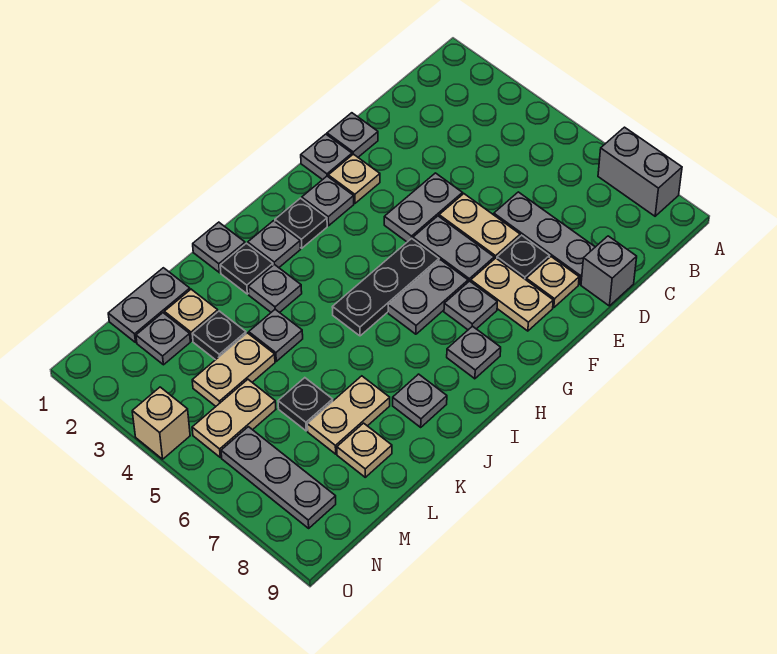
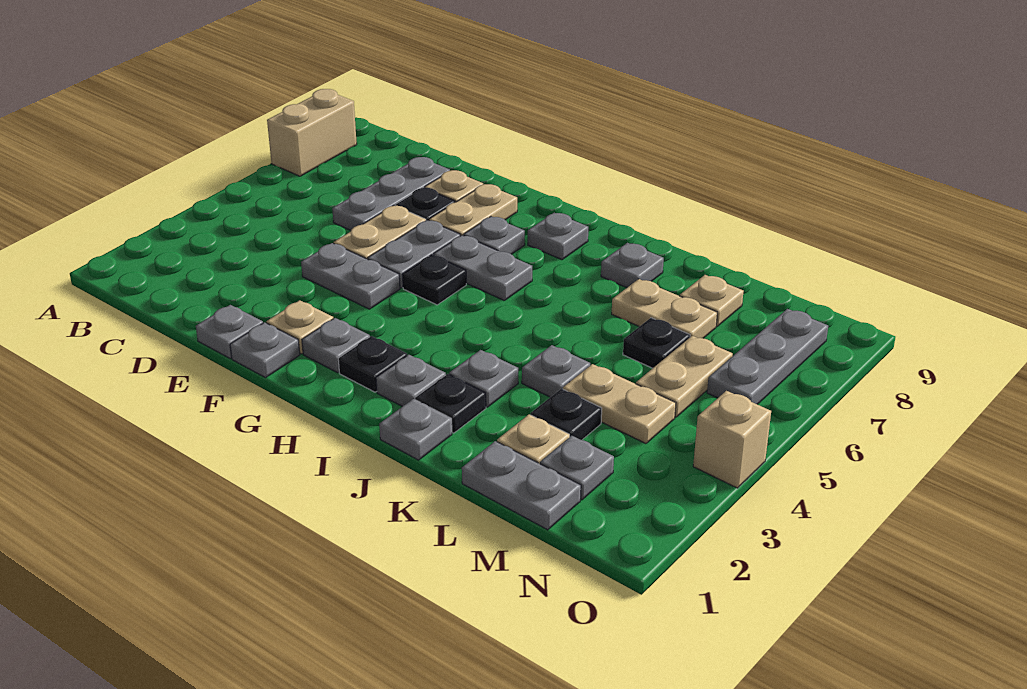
grey brick A7:A8 level 1 -> tan brick A7:A8 level 1
grey brick D9 level 1 -> none
black plate G5:I5 level 1 -> black plate G5 level 1
tan plate M5:N5 level 1 -> tan plate M5:M6 level 1

